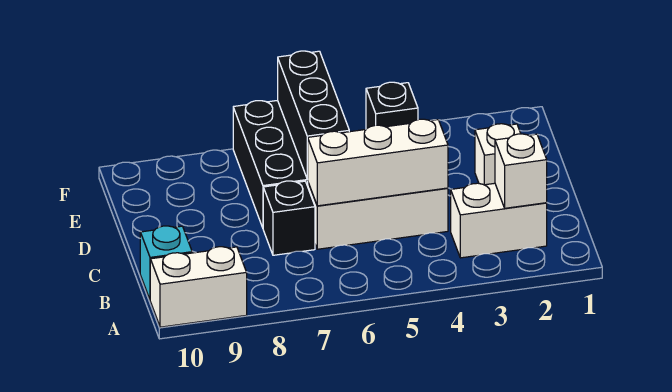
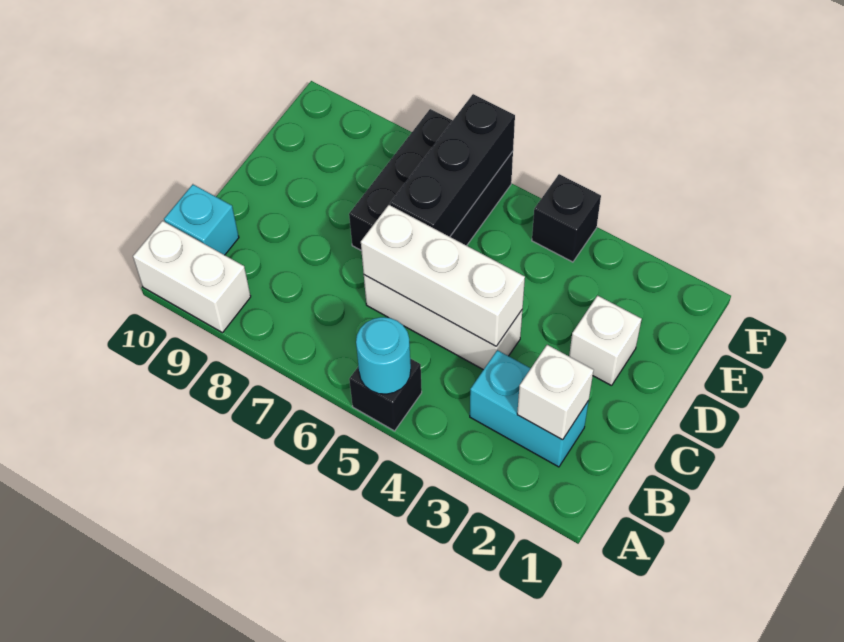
none -> cyan round brick A5 level 2
white brick B2:B3 level 1 -> cyan brick B2:B3 level 1
black brick C7 level 1 -> black brick A5 level 1

